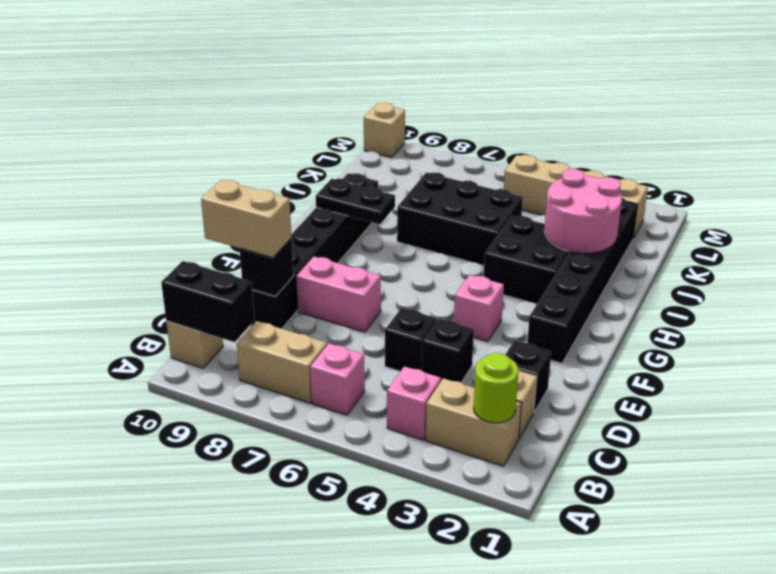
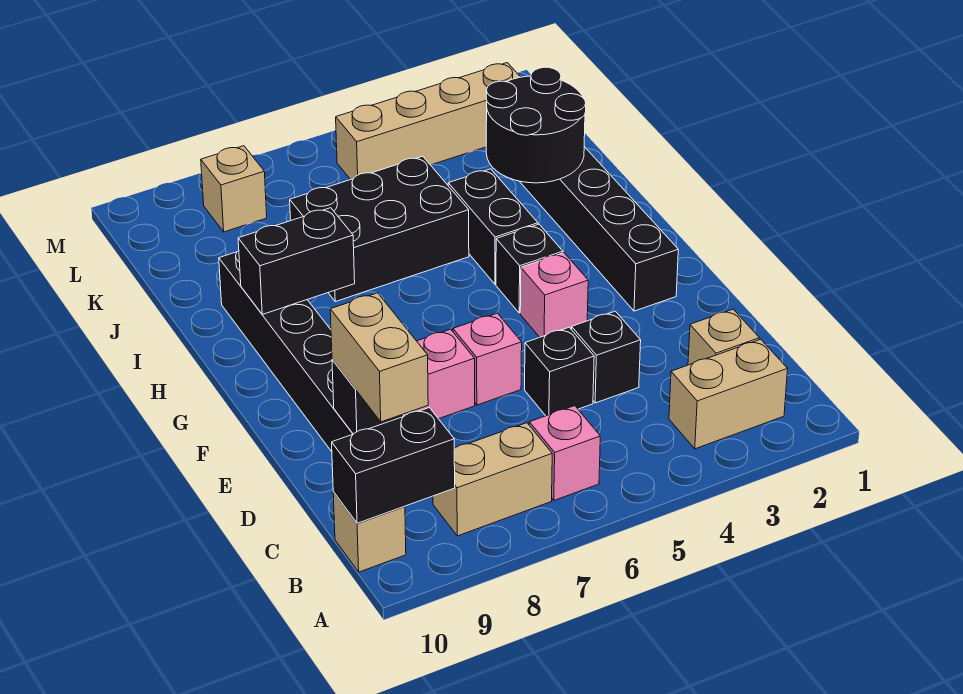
lime round brick B2 level 2 -> none
pink brick B4 level 1 -> pink brick E6 level 1
black brick D2 level 1 -> black brick G4 level 1
tan brick D9:D10 level 3 -> tan brick C9:D9 level 3
black brick H3:I4 level 1 -> black brick H4:I4 level 1
black plate H8:H9 level 2 -> black brick H8:H9 level 2
pink round brick I2:J3 level 2 -> black round brick I2:J3 level 2
tan brick M10 level 1 -> tan brick L8 level 1

